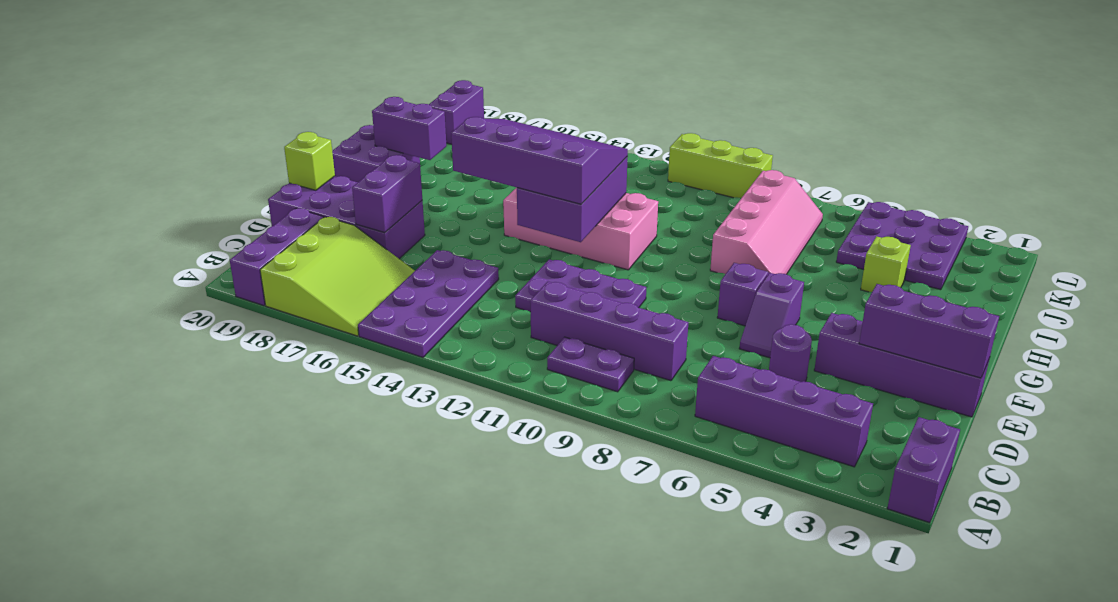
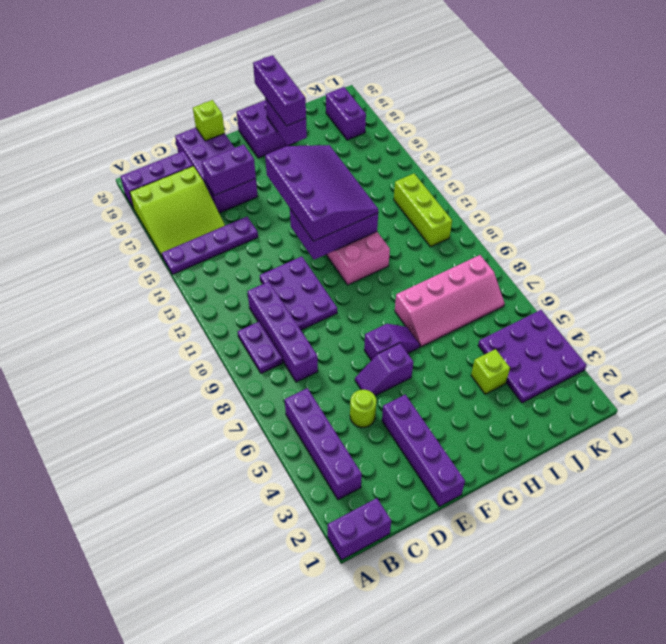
purple plate A14:D15 level 1 -> purple plate A15:D15 level 1
purple round brick D5 level 1 -> lime round brick D5 level 1
purple brick E1:E3 level 2 -> purple brick H18:H20 level 3
purple brick K19:L19 level 1 -> purple brick K18:K19 level 1
lime brick L9:L11 level 1 -> lime brick K11:K13 level 1

